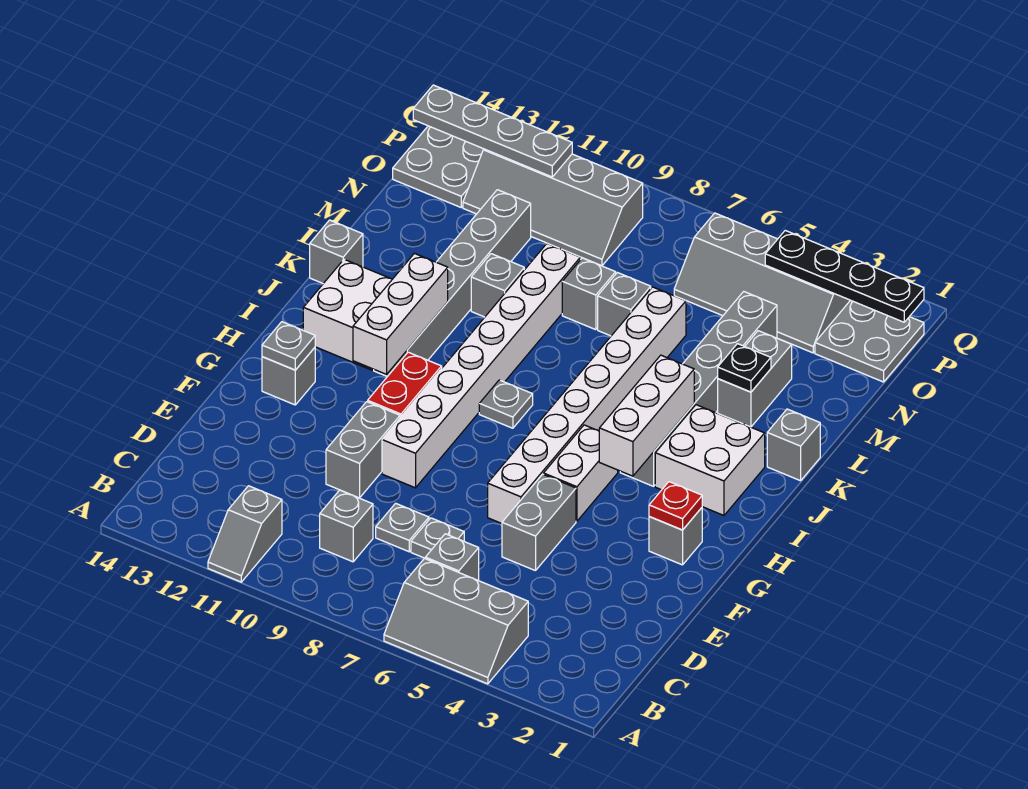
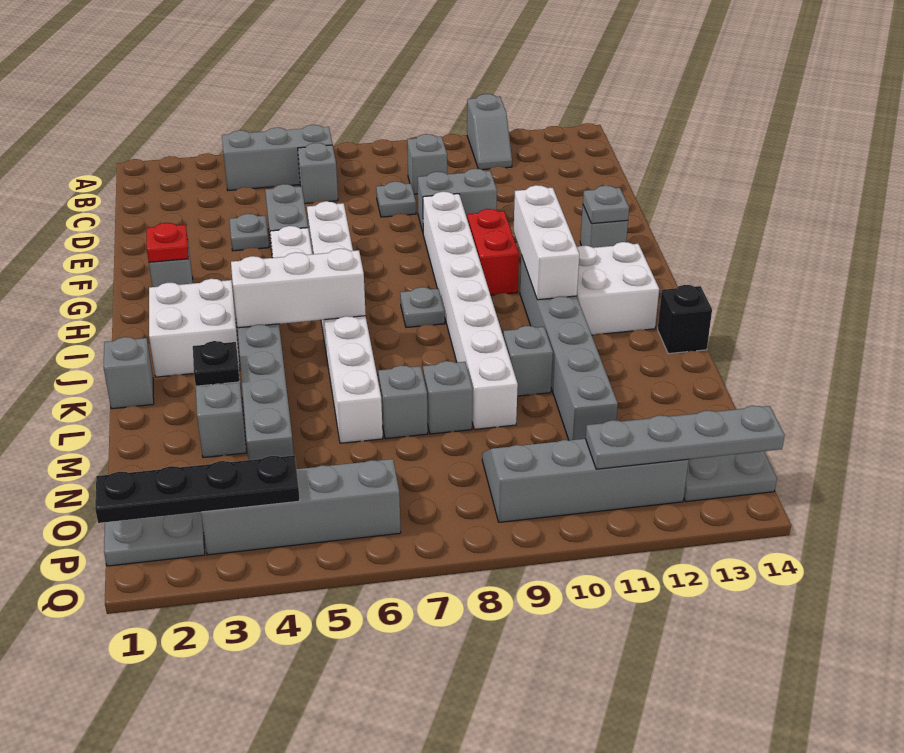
grey slope A11:B11 level 1 top B -> grey slope A11:B11 level 1 top A
grey plate D7 level 1 -> grey plate E4 level 1
grey brick E10:F10 level 1 -> grey brick E9:E10 level 1
white brick H4:J4 level 2 -> white brick J4:J6 level 2
grey brick K14 level 1 -> black brick K14 level 1

